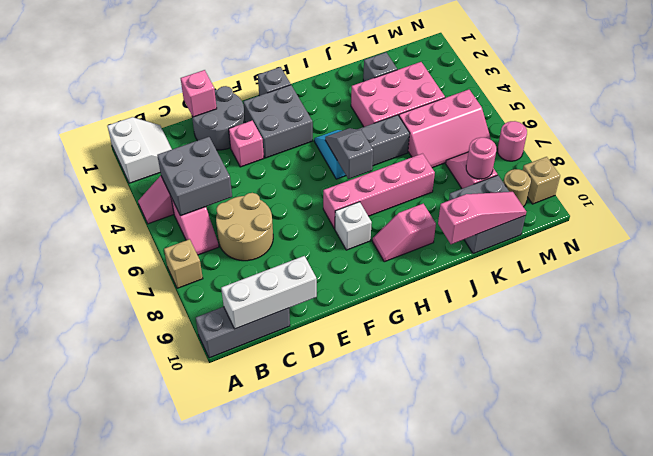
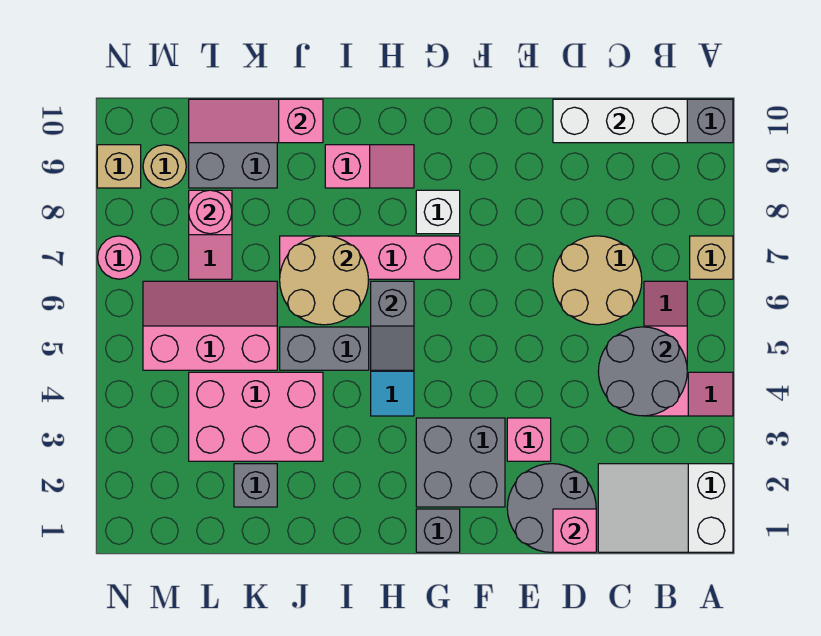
white slope A1:B2 level 1 top A -> white slope A1:C2 level 1 top A
grey brick B4:C5 level 2 -> grey round brick B4:C5 level 2
none -> tan round brick I6:J7 level 2

